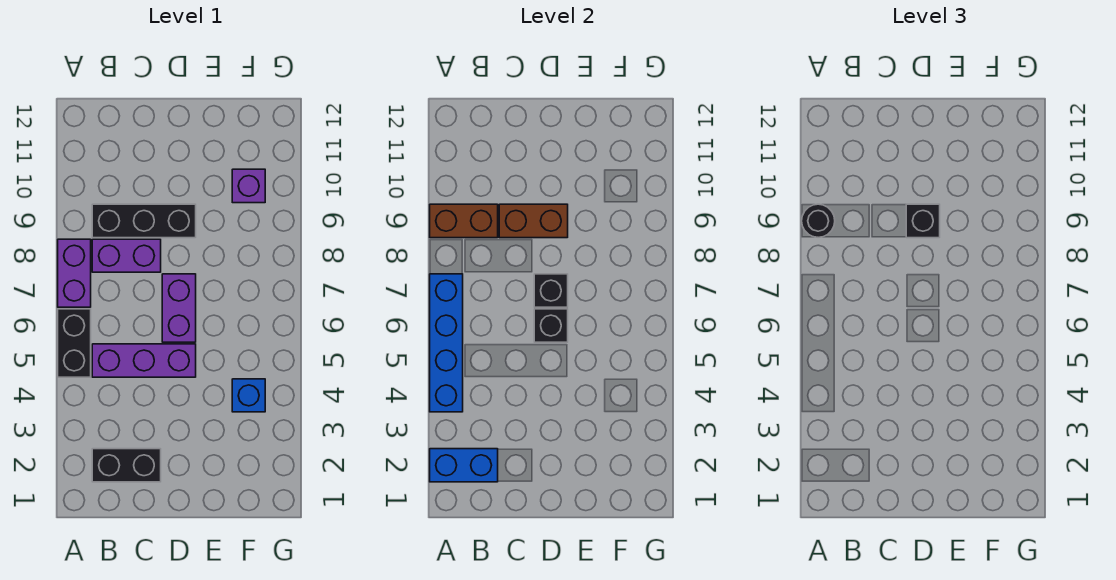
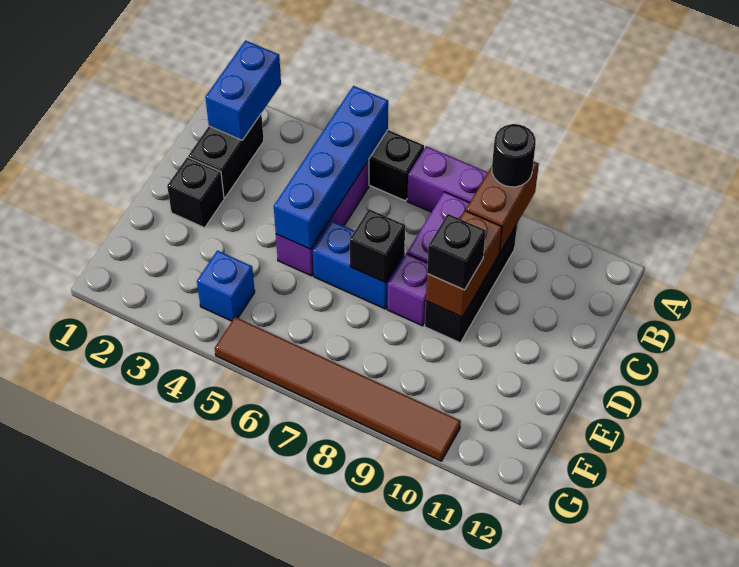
blue brick A4:A7 level 2 -> blue brick A5:D5 level 2
purple brick D6:D7 level 1 -> blue brick D6:D7 level 1
black brick D6 level 2 -> black brick D2 level 1
purple brick F10 level 1 -> purple brick D8 level 1
none -> brown tile G5:G10 level 1

